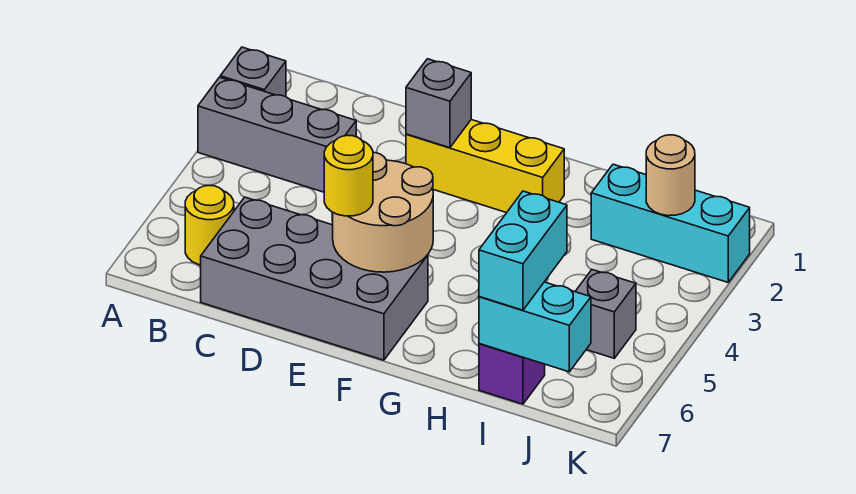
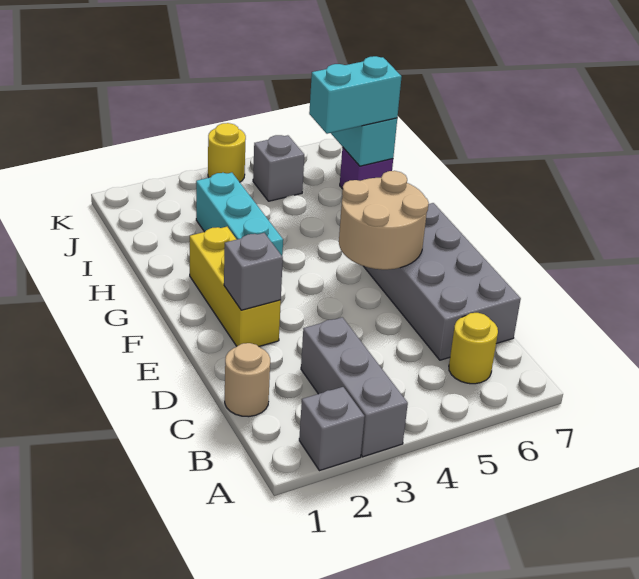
yellow round brick E6 level 3 -> yellow round brick K4 level 1
cyan brick I2:K2 level 1 -> cyan brick G3:I3 level 1
tan round brick J2 level 2 -> tan round brick C1 level 1

